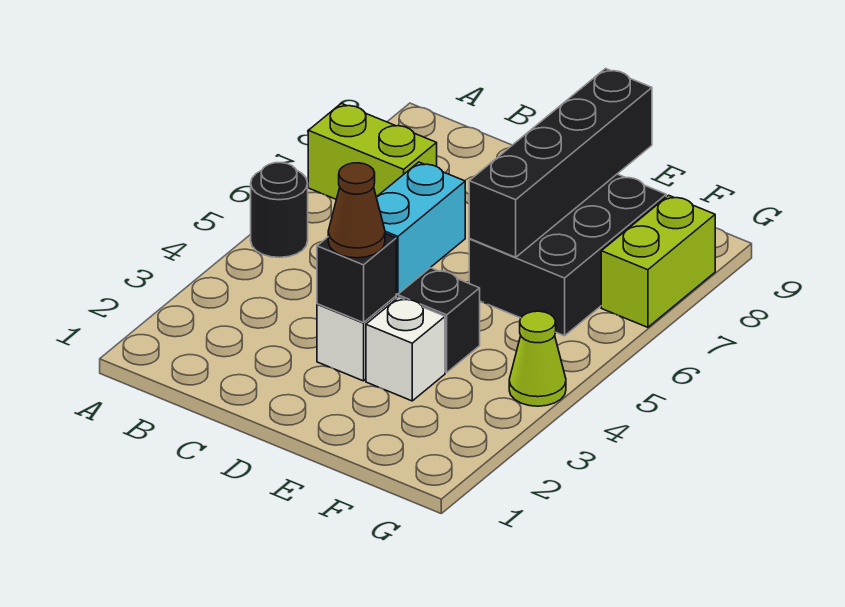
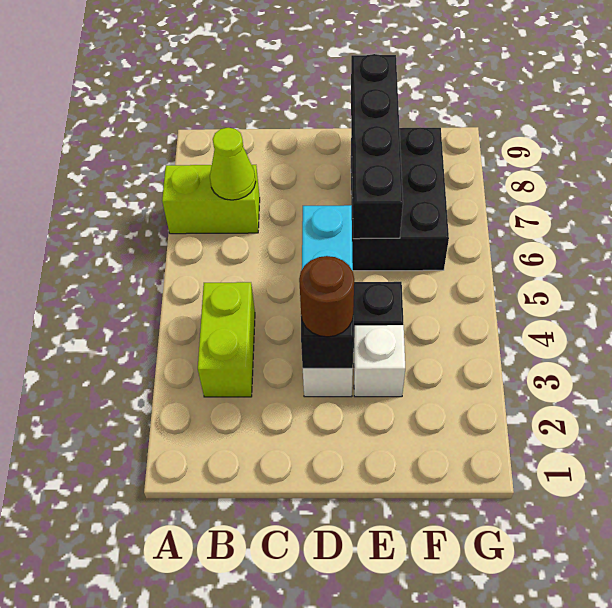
black round brick A5 level 1 -> none
brown cone D3 level 3 -> brown round brick D3 level 3
lime cone G4 level 1 -> lime cone B7 level 2
lime brick G7:G8 level 1 -> lime brick B3:B4 level 1

